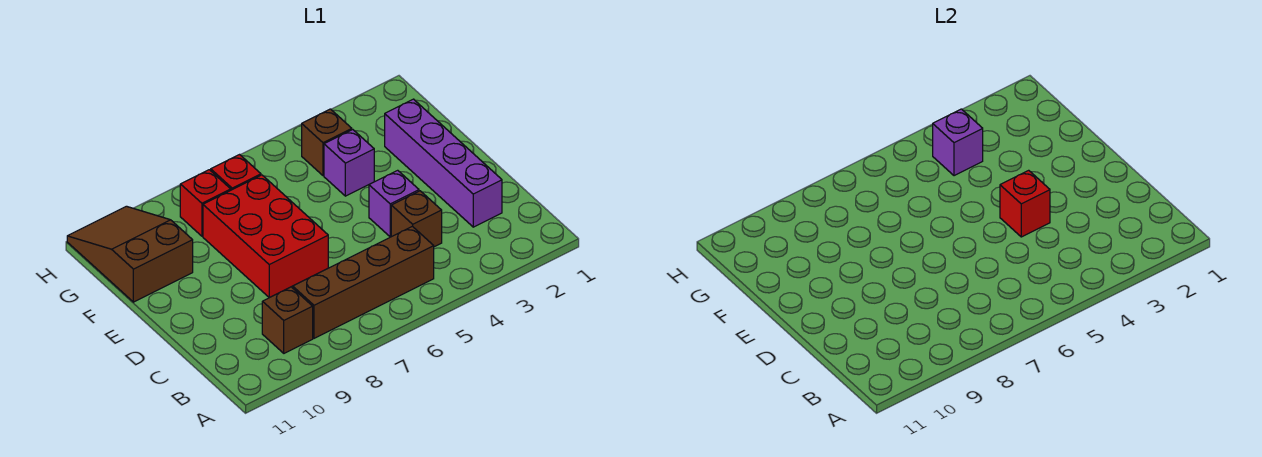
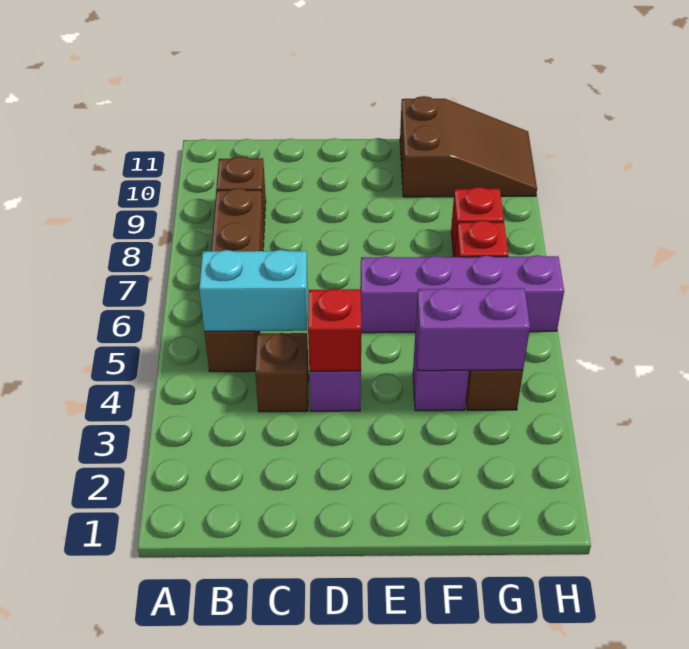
none -> cyan brick B5:C5 level 2
purple brick C2:F2 level 1 -> purple brick E6:H6 level 1
red brick D7:F8 level 1 -> none
purple brick G4 level 2 -> purple brick F4:G4 level 2

